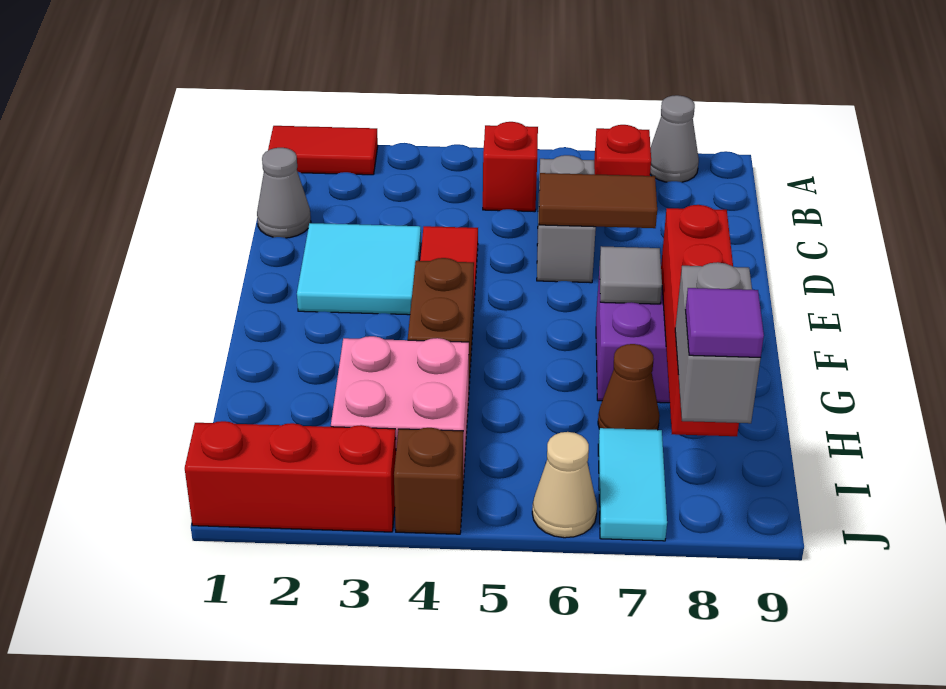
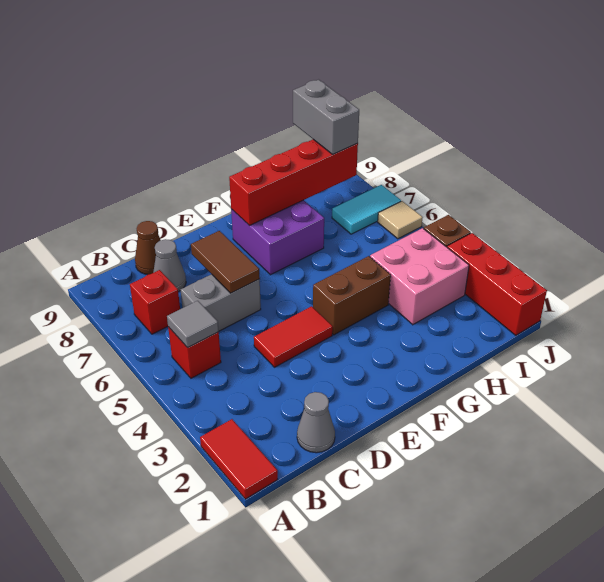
grey cone A8 level 1 -> grey cone C8 level 1
cyan tile D2:E3 level 1 -> none
grey tile F7 level 2 -> grey tile B5 level 2
brown cone H7 level 1 -> brown cone C9 level 1
grey brick I8:J8 level 3 -> grey brick I8:I9 level 3
tan cone J6 level 1 -> tan tile J6 level 1
purple tile J8 level 4 -> none

